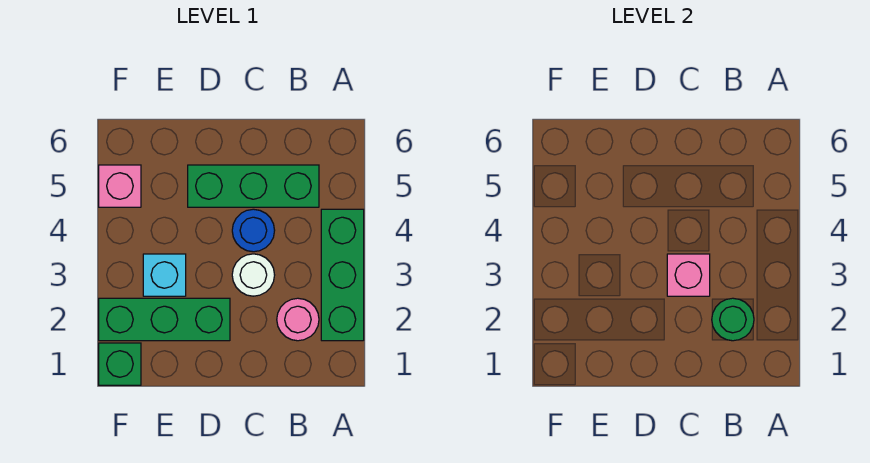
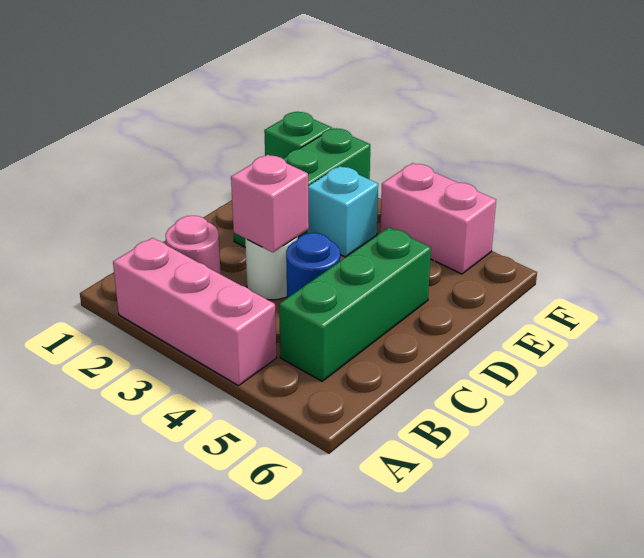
green brick A2:A4 level 1 -> pink brick A2:A4 level 1
green round brick B2 level 2 -> none
pink brick F5 level 1 -> pink brick F4:F5 level 1

